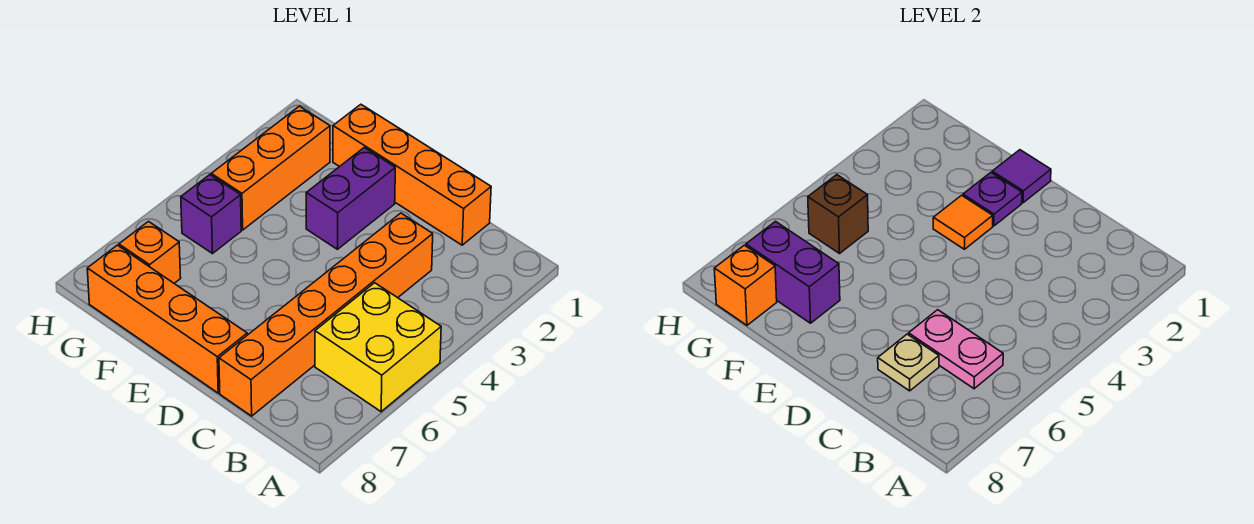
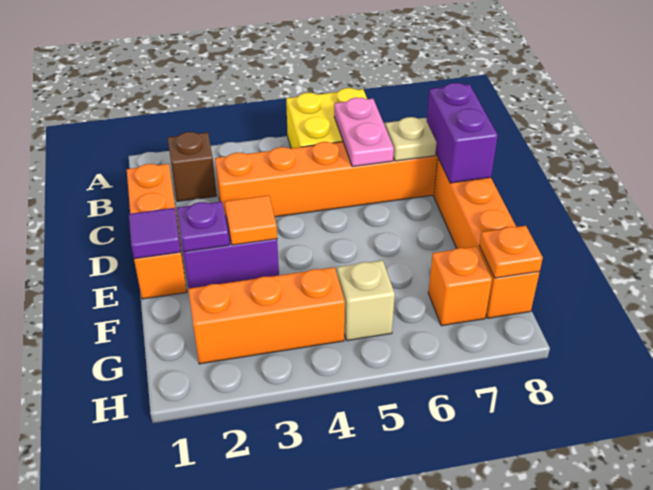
orange brick C1:F1 level 1 -> orange brick C1:E1 level 1
purple brick F7:G7 level 2 -> purple brick C8:D8 level 2
purple brick G5 level 1 -> tan brick G5 level 1
brown brick G5 level 2 -> brown brick B2 level 1
orange brick G8 level 2 -> orange plate G8 level 2

